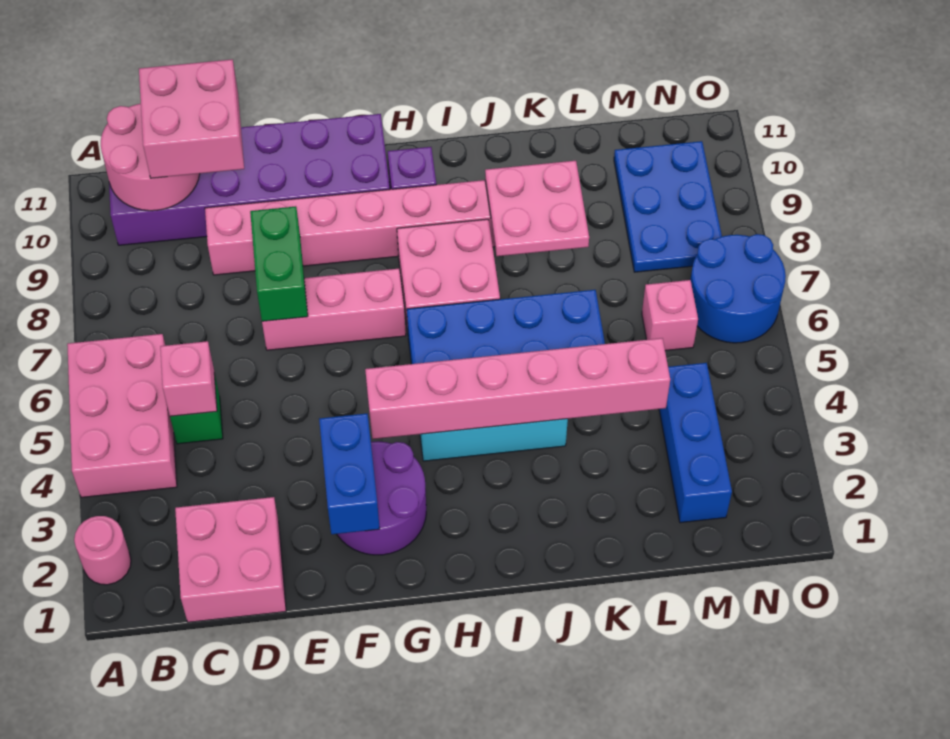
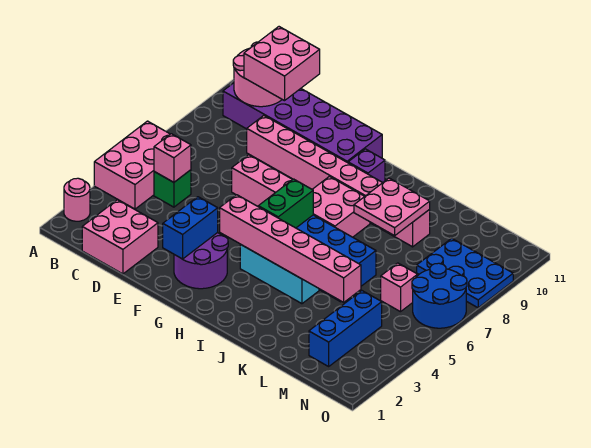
green brick E7:E8 level 2 -> green brick H5:H6 level 2
blue plate M8:N10 level 1 -> blue plate M8:O9 level 1

